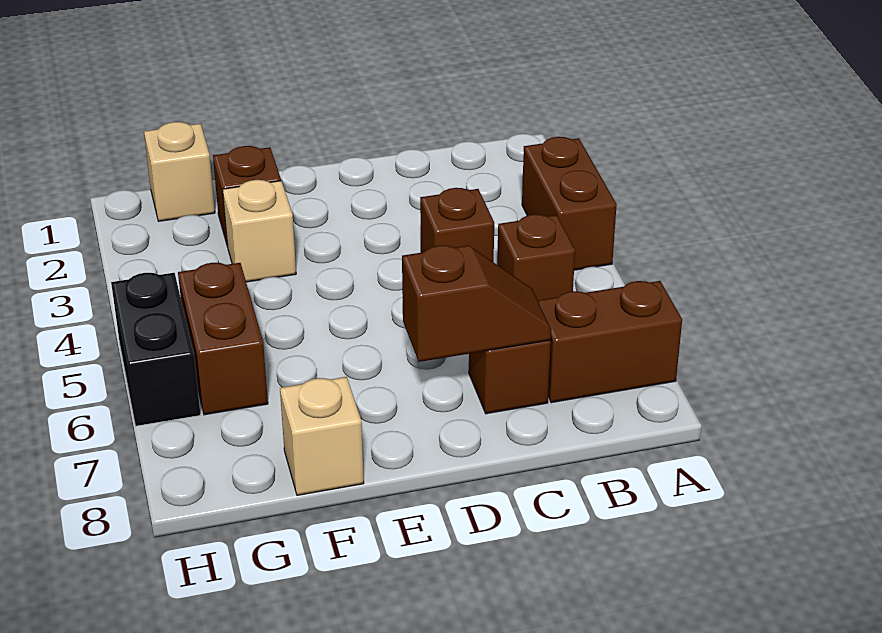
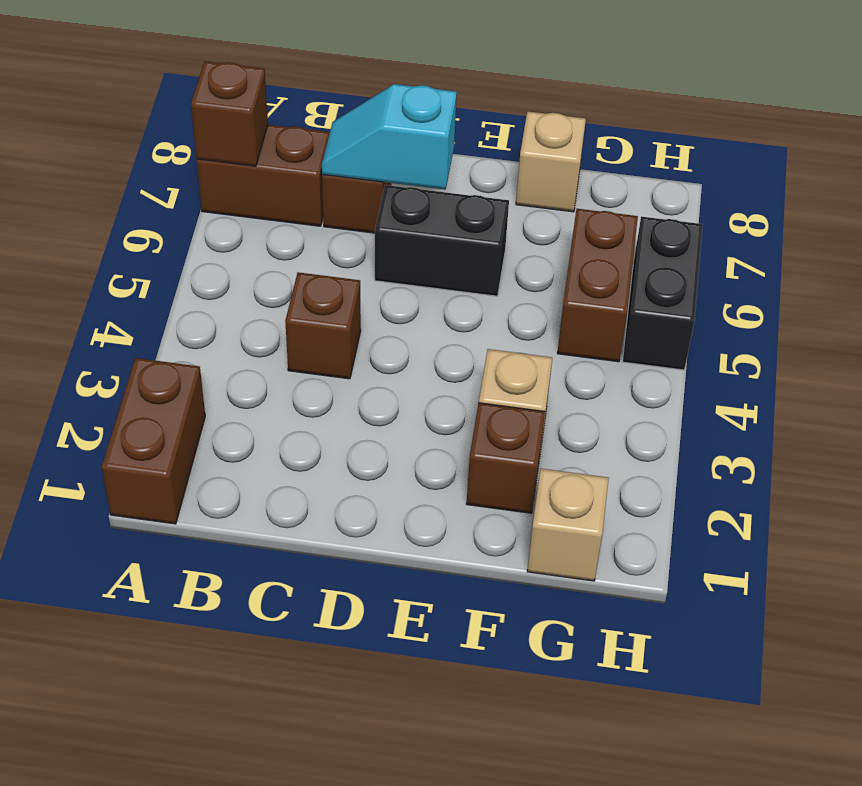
brown brick A3:A4 level 1 -> brown brick A1:A2 level 1
brown brick B5 level 1 -> brown brick A7 level 2
brown slope C7:D7 level 2 top D -> cyan slope C7:D7 level 2 top D
none -> black brick D6:E6 level 1

